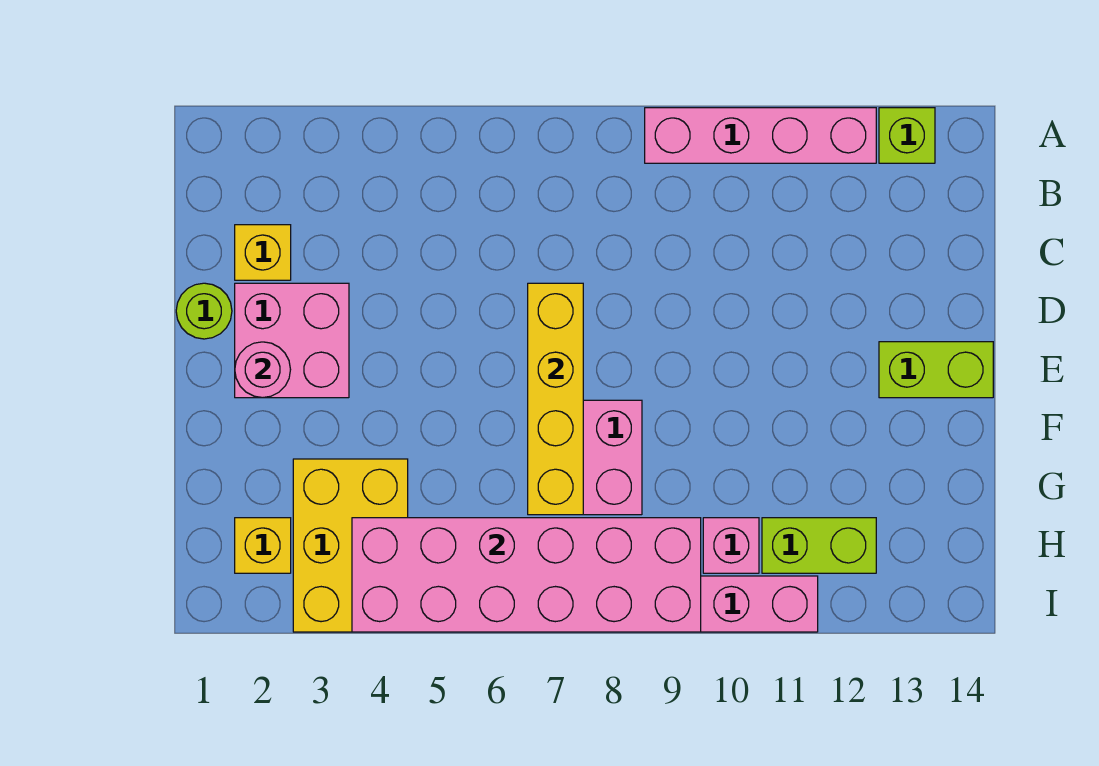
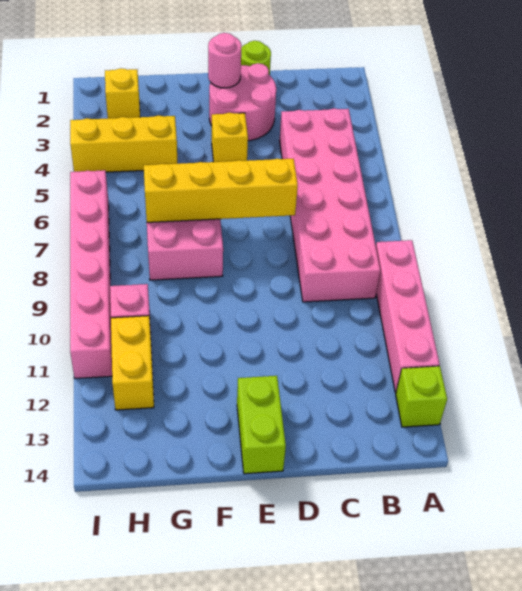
yellow brick C2 level 1 -> yellow brick E4 level 1
pink brick D2:E3 level 1 -> pink round brick D2:E3 level 1
yellow brick G3:I4 level 1 -> yellow brick G4:I4 level 1
pink brick H4:I9 level 2 -> pink brick B4:C9 level 1
lime brick H11:H12 level 1 -> yellow brick H11:H12 level 1

